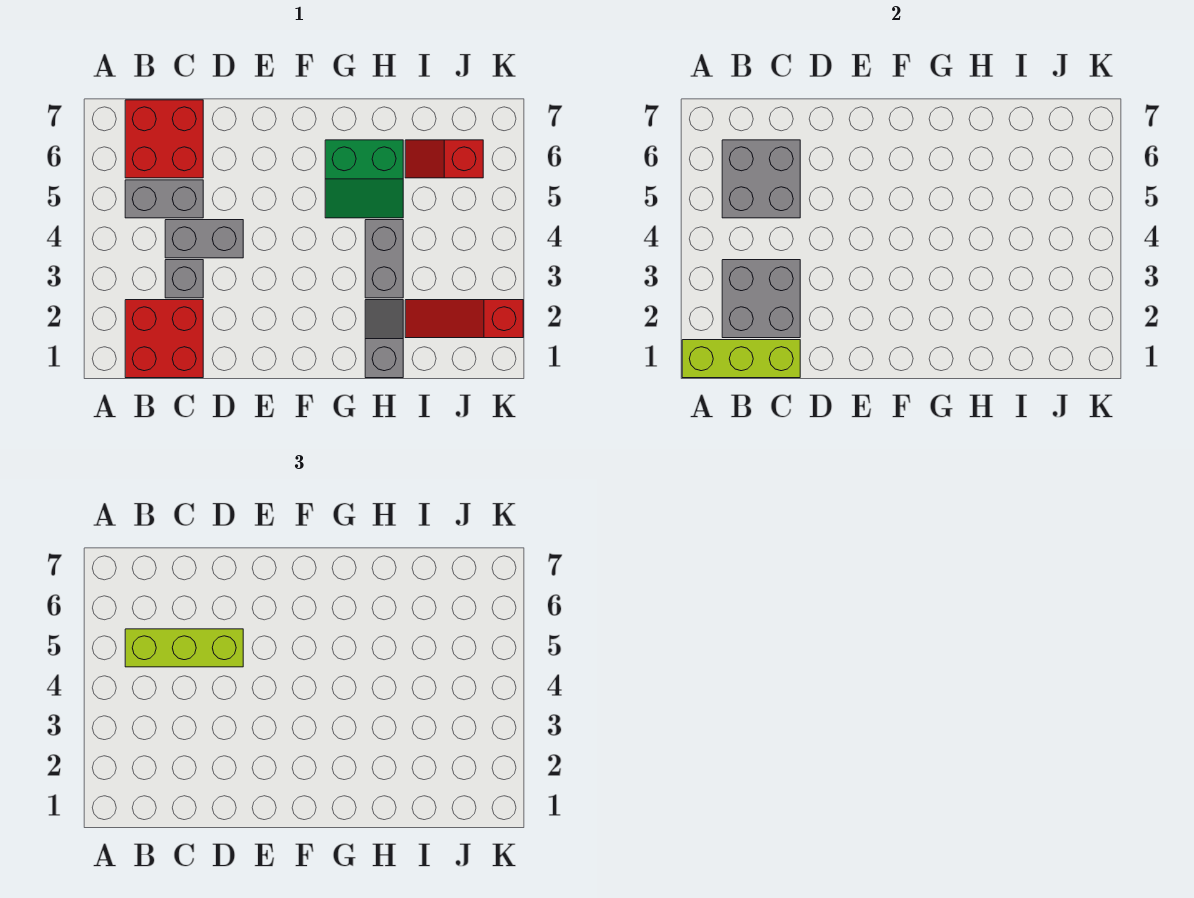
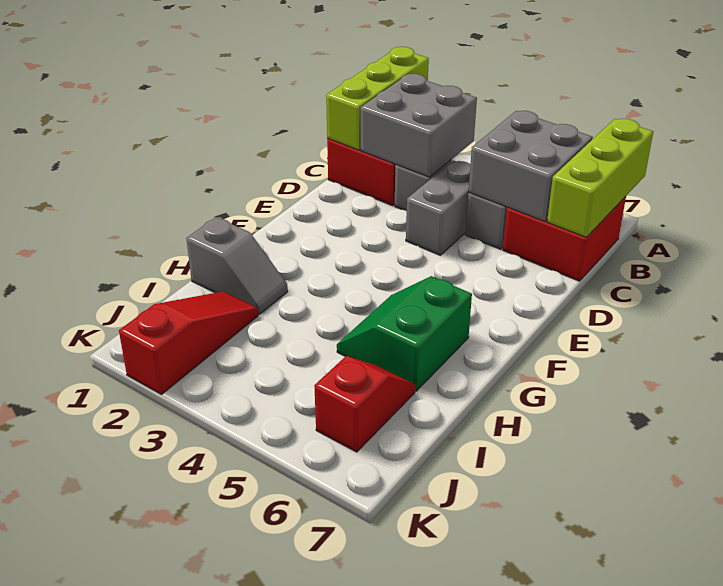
lime brick B5:D5 level 3 -> lime brick A7:C7 level 2
grey brick H3:H4 level 1 -> none

